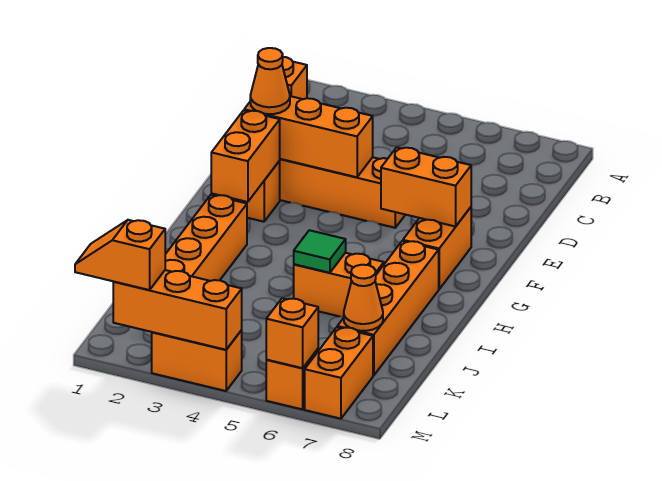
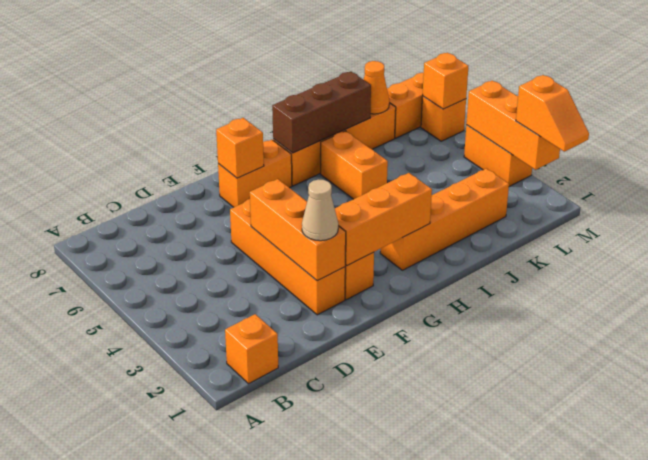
orange cone E2 level 3 -> tan cone E2 level 3
orange brick F2:G2 level 2 -> orange brick F2:H2 level 2
orange brick F6:F7 level 2 -> orange brick F7 level 2
none -> brown brick H7:J7 level 2
green tile I5 level 2 -> none

